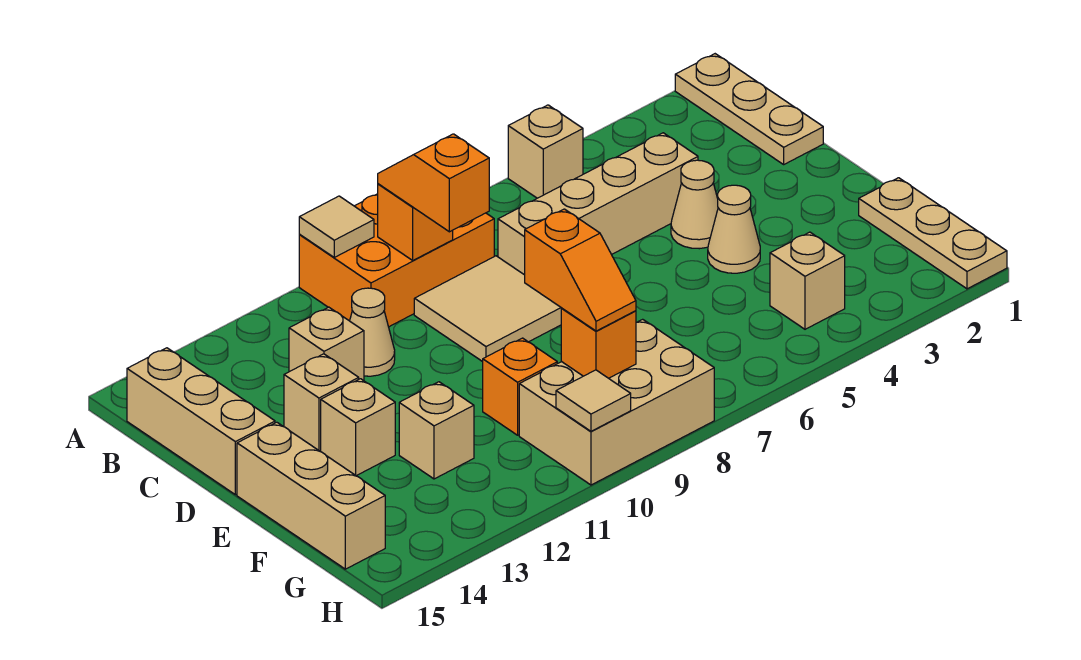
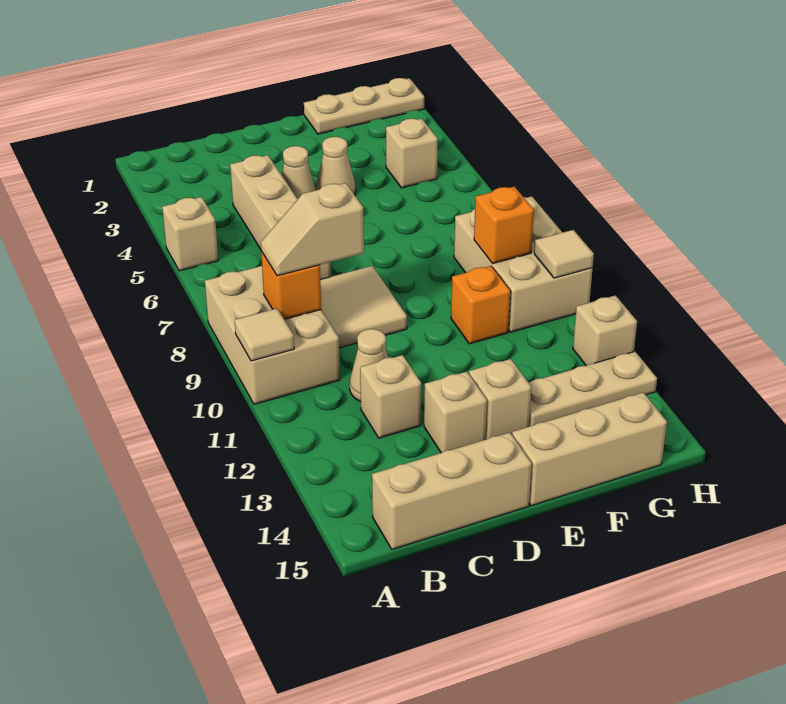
tan plate A1:C1 level 1 -> tan plate F13:H13 level 1
orange brick A8:B10 level 1 -> tan brick A8:B10 level 1
orange slope B9:C9 level 3 top C -> tan slope B9:C9 level 3 top C
orange slope F9:G9 level 3 top F -> none
tan brick F12 level 1 -> tan brick H12 level 1

